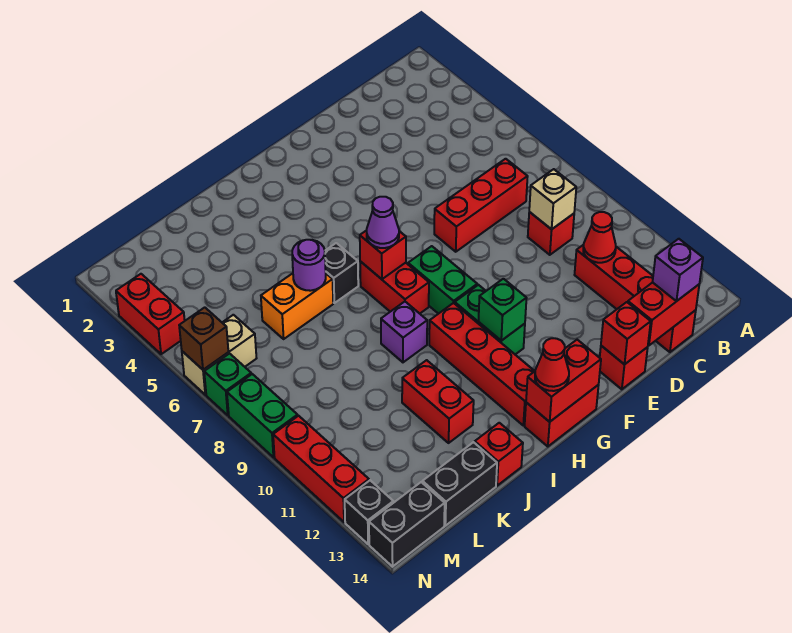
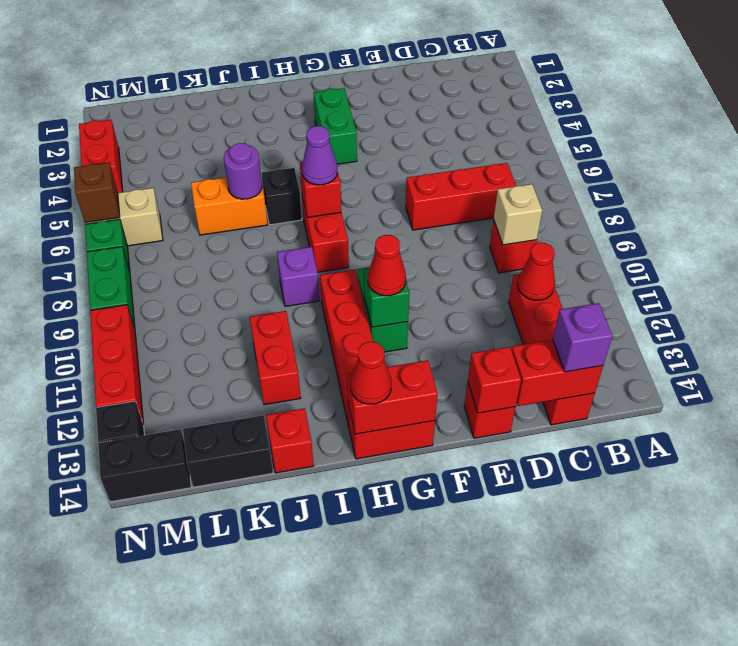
green brick G8:G9 level 1 -> green brick G3:G4 level 1
none -> red cone G11 level 3

